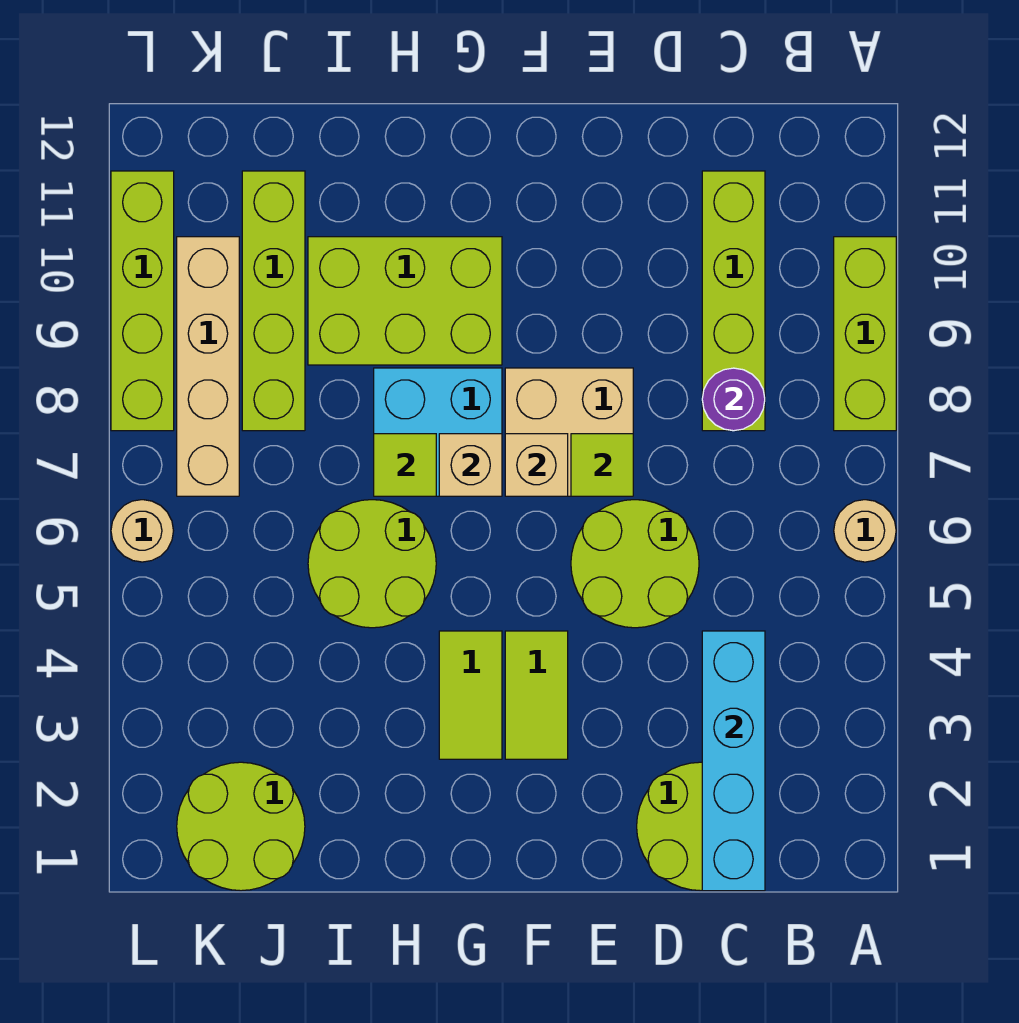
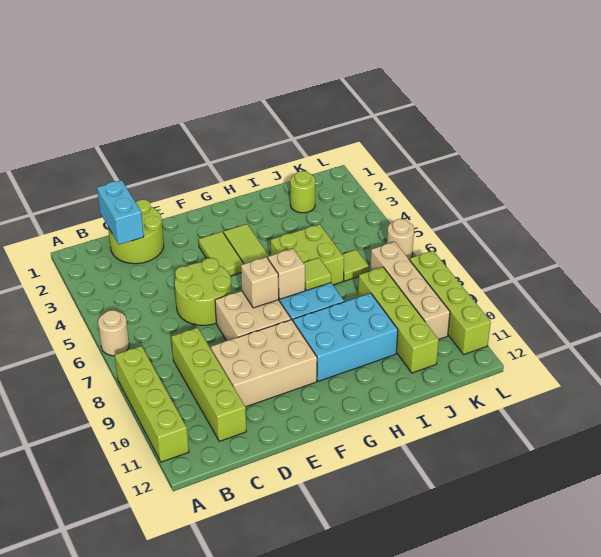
lime brick A8:A10 level 1 -> lime brick A8:A11 level 1
cyan brick C1:C4 level 2 -> cyan brick C1:C2 level 2
purple round brick C8 level 2 -> none
none -> tan brick D9:F10 level 1
lime tile E7 level 2 -> lime tile J6 level 1
lime brick G9:I10 level 1 -> cyan brick G9:I10 level 1
lime round brick H5:I6 level 1 -> lime brick H5:I6 level 1
lime round brick J1:K2 level 1 -> lime round brick J2 level 1

